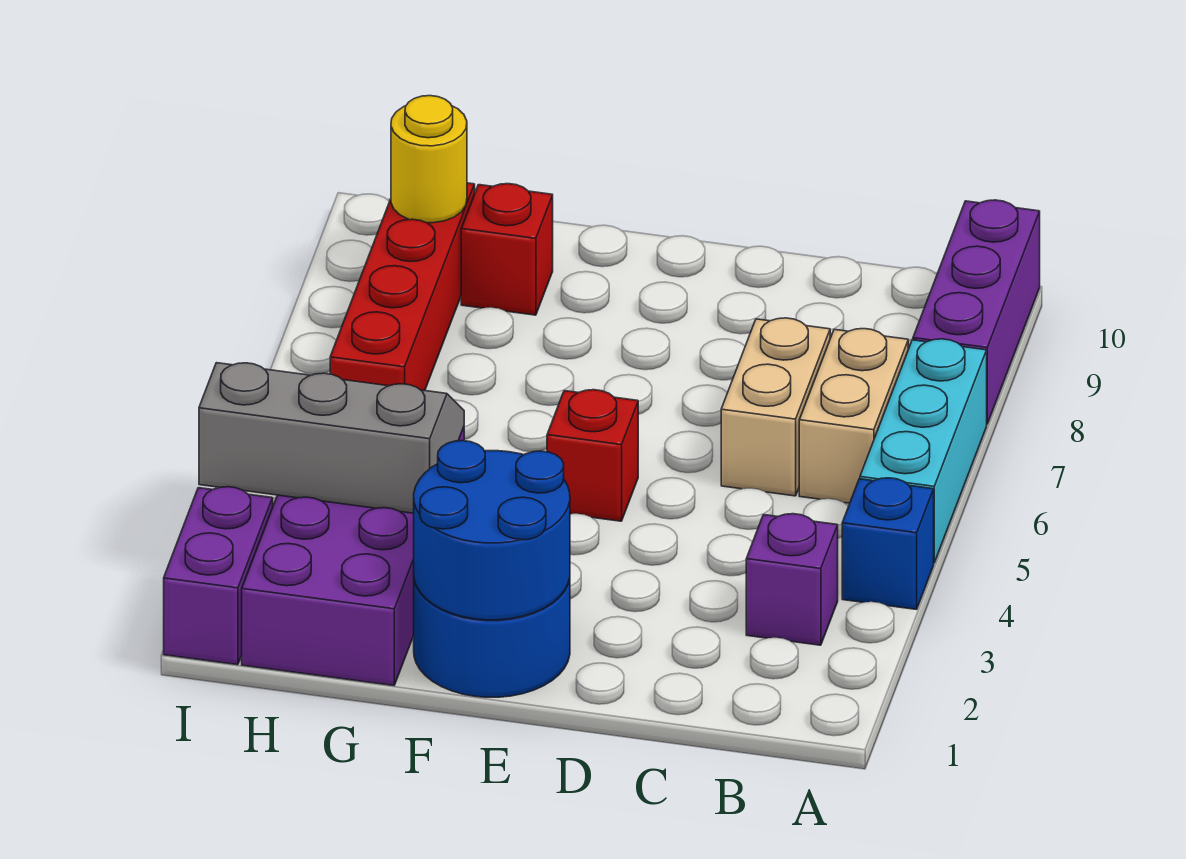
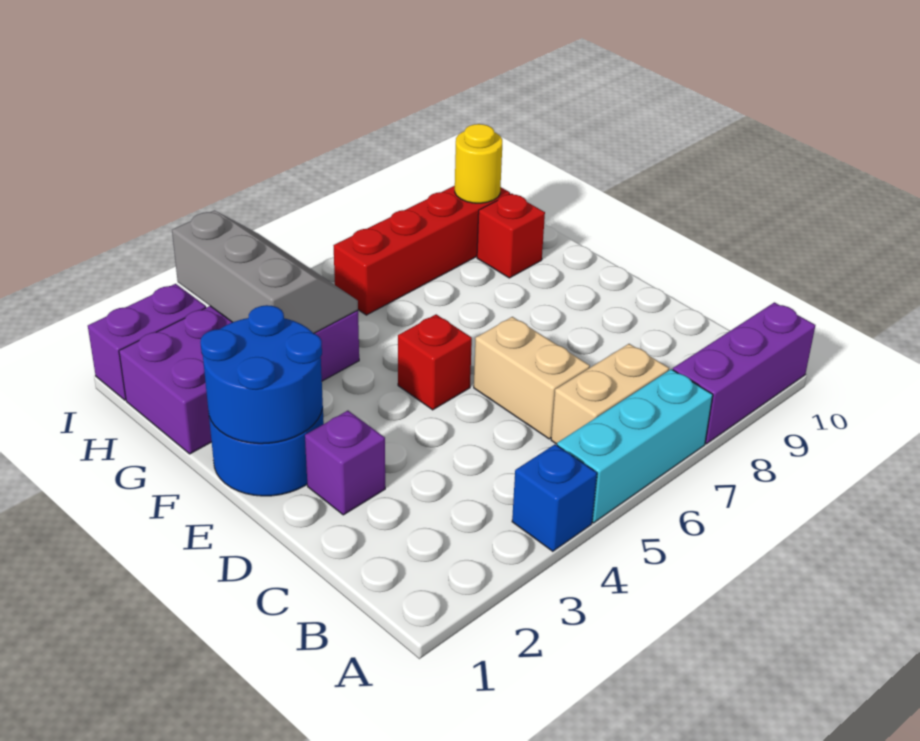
purple brick B3 level 1 -> purple brick D2 level 1
tan brick C6:C7 level 1 -> tan brick C6:D6 level 1

